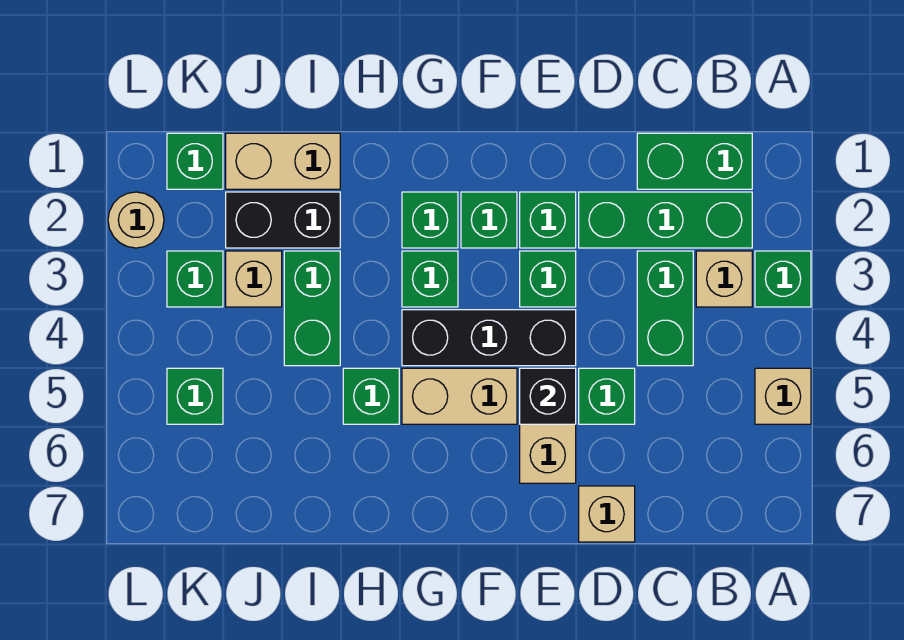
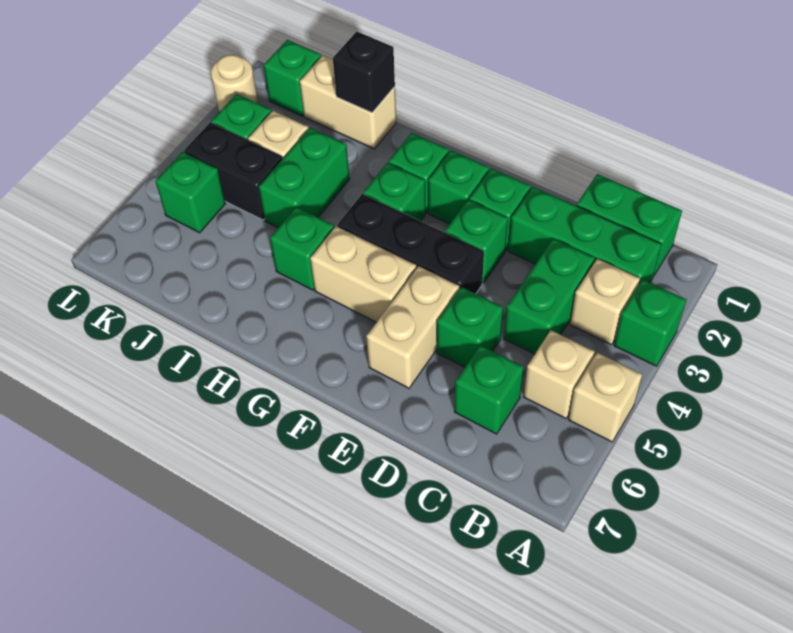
none -> green brick C6 level 1
tan brick D7 level 1 -> tan brick B5 level 1
black brick E5 level 2 -> black brick I1 level 2
black brick I2:J2 level 1 -> black brick J4:K4 level 1

